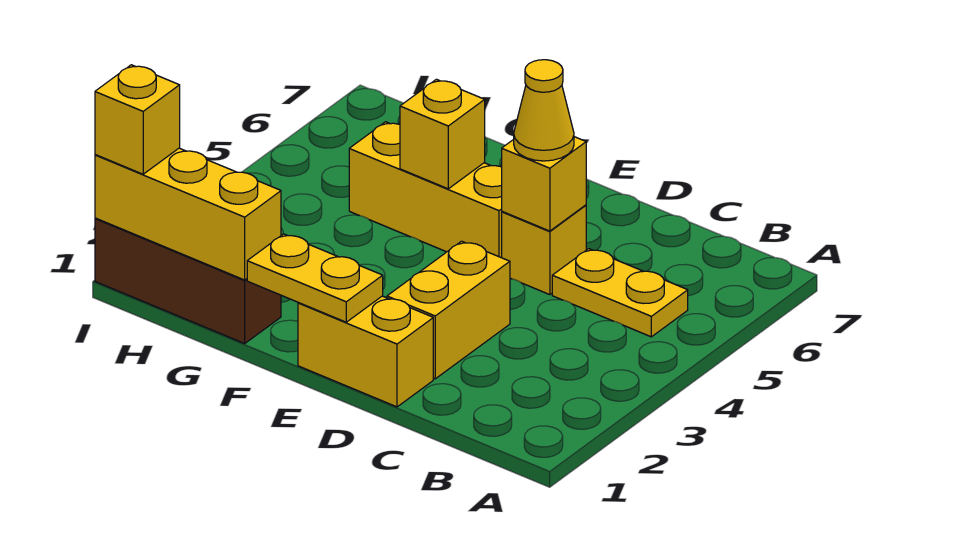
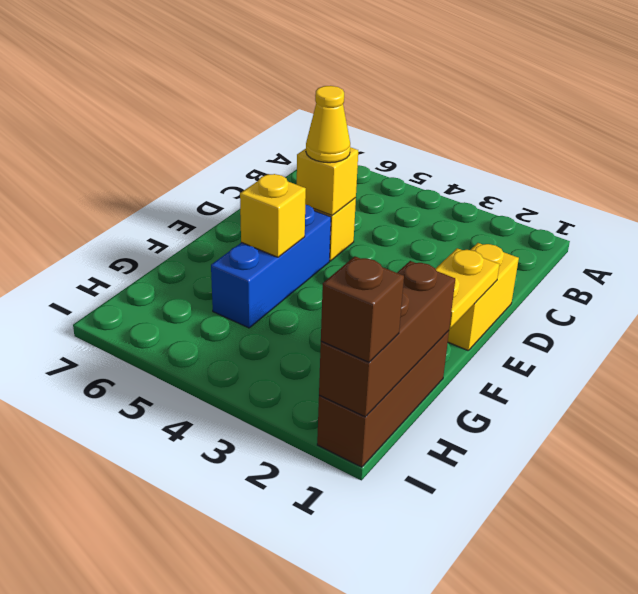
yellow plate B5:C5 level 1 -> none
yellow brick D2:D3 level 1 -> none
yellow brick E5:G5 level 1 -> blue brick E5:G5 level 1
yellow brick G1:I1 level 2 -> brown brick G1:I1 level 2
yellow brick I1 level 3 -> brown brick I1 level 3

